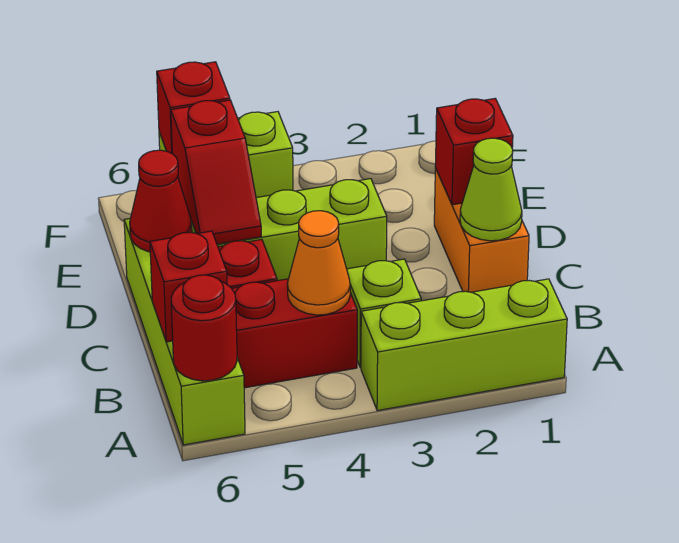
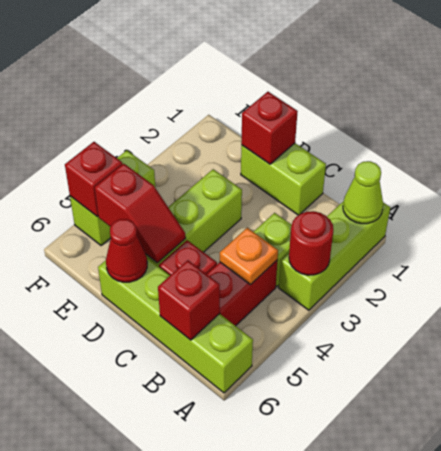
red round brick A6 level 2 -> red round brick A3 level 2
orange cone B4 level 2 -> orange plate B4 level 2
orange brick C1:D1 level 1 -> lime brick C1:D1 level 1
lime cone C1 level 2 -> lime cone A1 level 2

